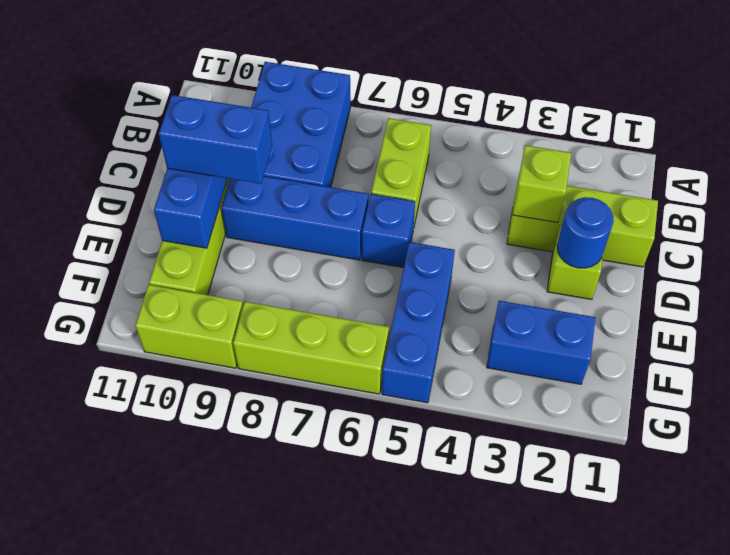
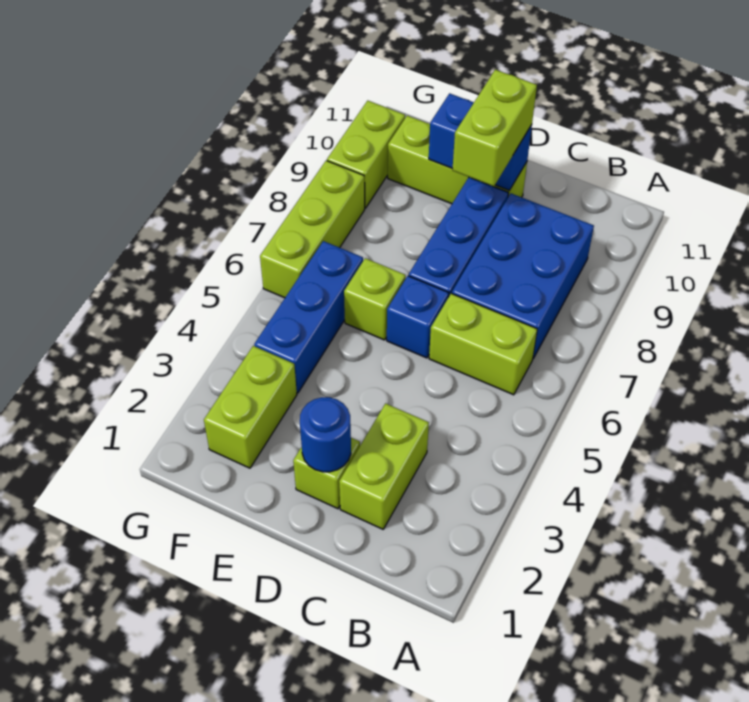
blue brick A8:C9 level 1 -> blue brick B7:C9 level 1
lime brick C1:C3 level 1 -> lime brick C2:C3 level 1
lime brick C3 level 2 -> lime brick E6 level 1
blue brick D9:D10 level 3 -> lime brick D9:D10 level 3
blue brick E5:G5 level 1 -> blue brick F4:F6 level 1
blue brick F2:F3 level 1 -> lime brick F2:F3 level 1

